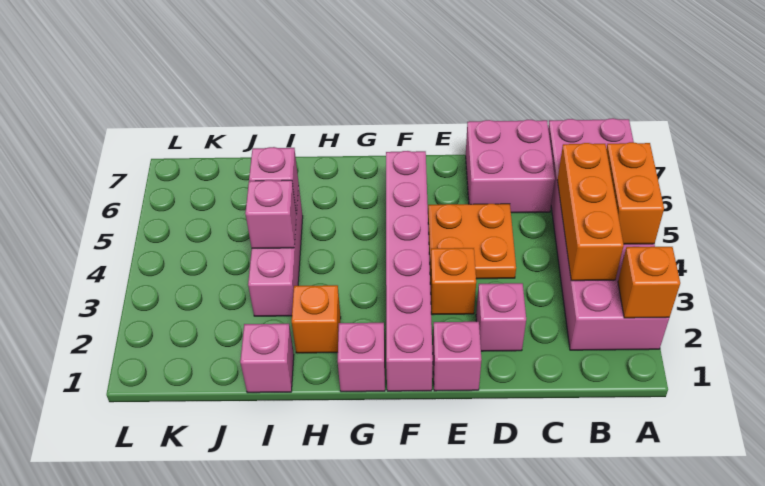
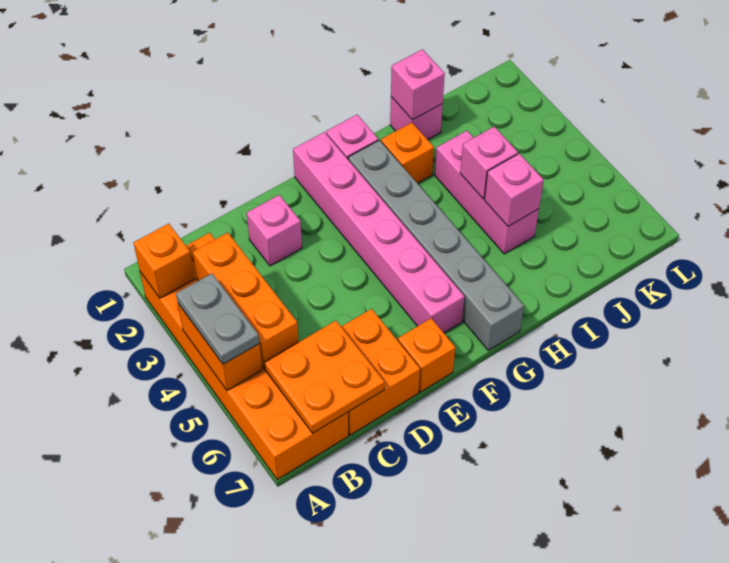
pink brick A2:B7 level 1 -> orange brick A2:B7 level 1
none -> grey plate A4:A5 level 3
pink brick C6:D7 level 1 -> orange brick C6:D7 level 1
orange plate D4:E5 level 1 -> orange plate B6:C7 level 2
pink brick E1 level 1 -> pink brick I1 level 2
orange brick E3 level 1 -> orange brick E7 level 1
none -> grey brick G2:G7 level 1

